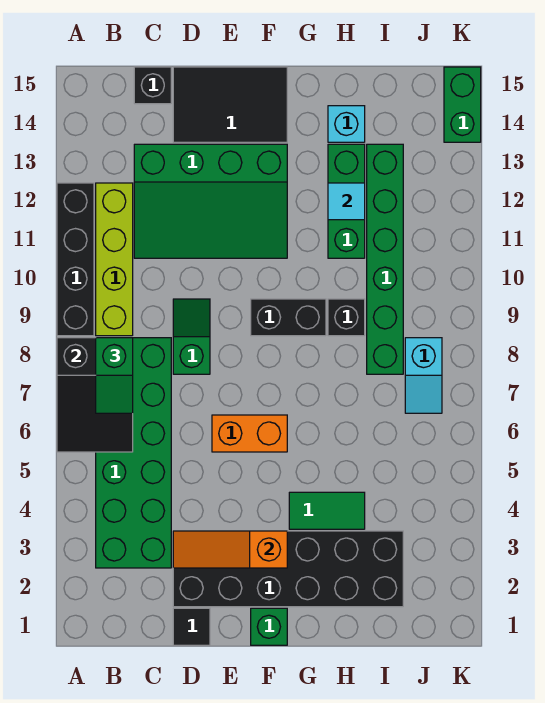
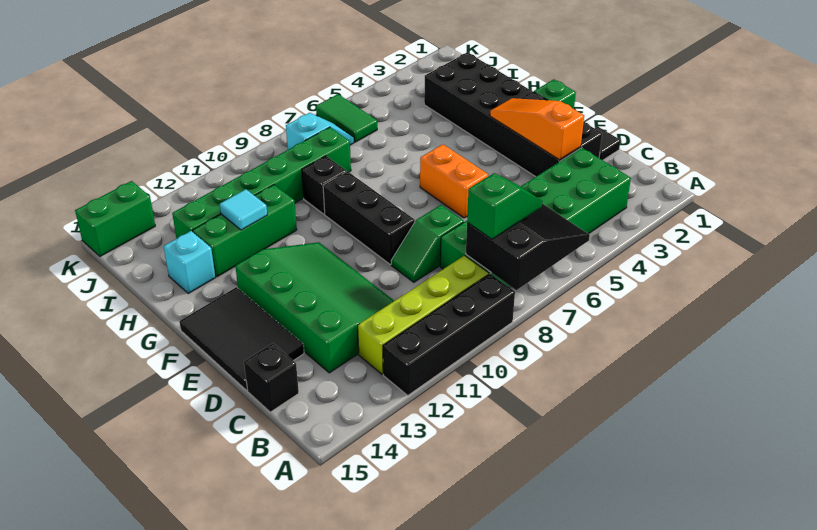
orange slope D3:F3 level 2 top F -> orange slope D3:F3 level 2 top D
black brick F9:G9 level 1 -> black brick E9:G9 level 1
green tile G4:H4 level 1 -> green tile J6:K6 level 1

